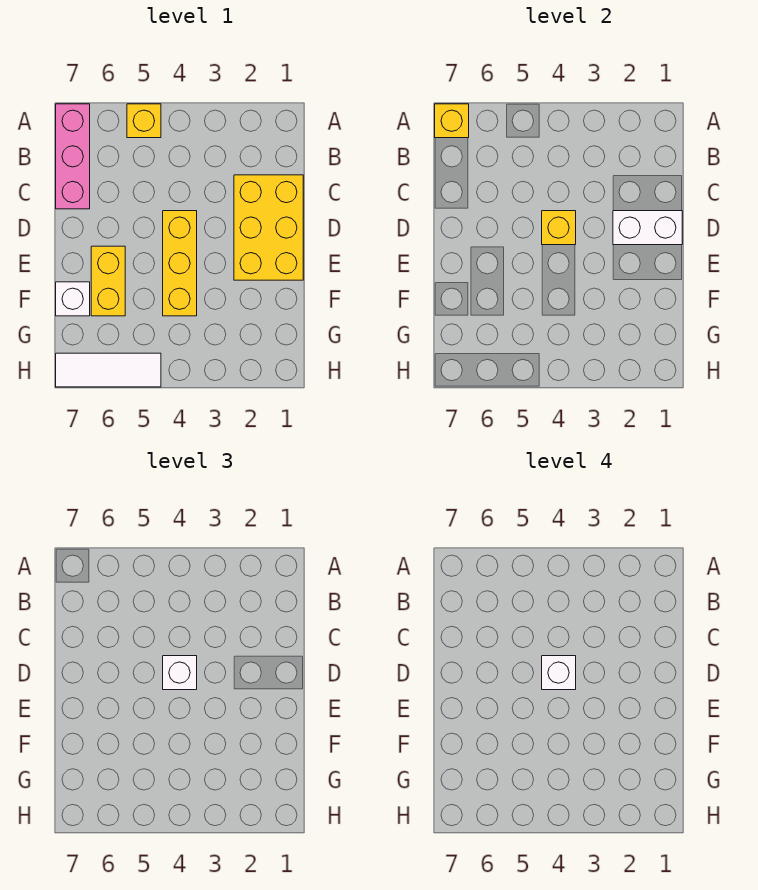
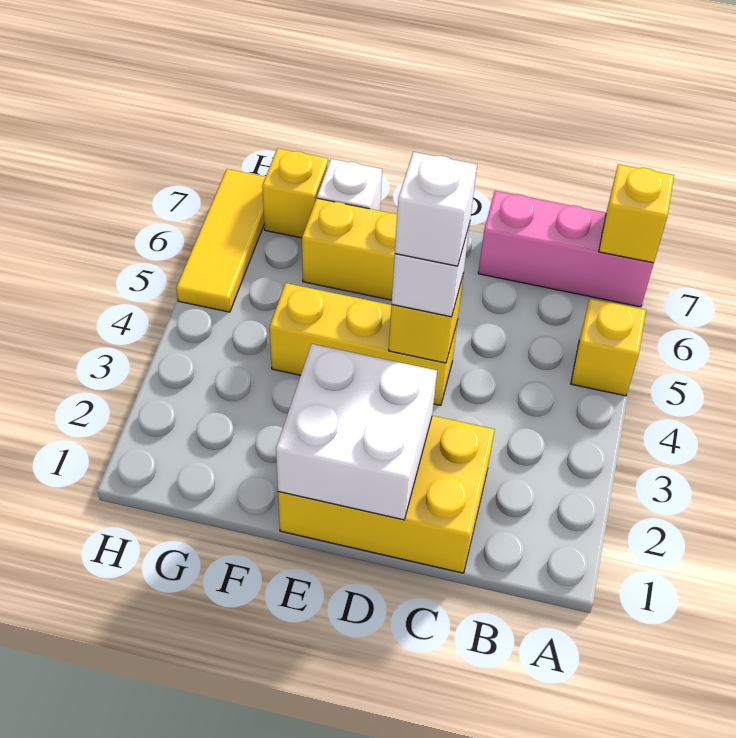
white brick D1:D2 level 2 -> white brick D1:E2 level 2
none -> yellow brick G7 level 1
white tile H5:H7 level 1 -> yellow tile H5:H7 level 1

